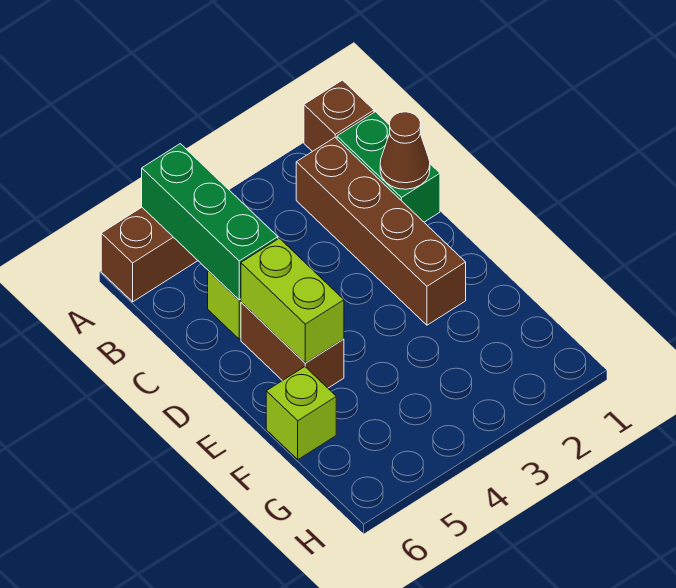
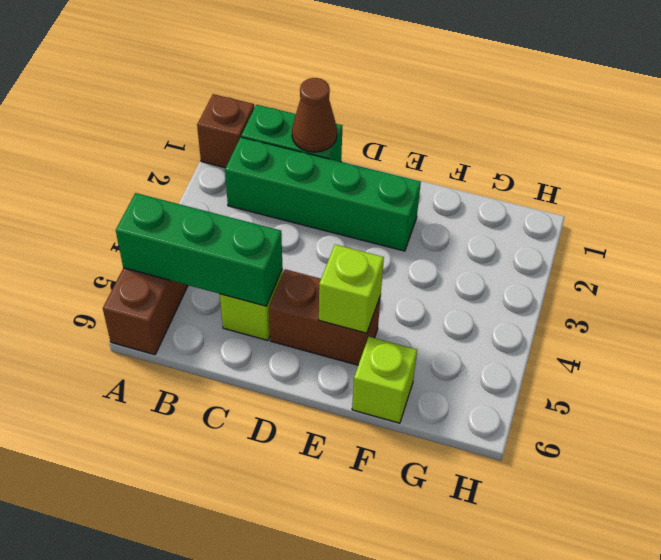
brown brick B2:E2 level 1 -> green brick B2:E2 level 1
lime brick D5:E5 level 2 -> lime brick E5 level 2

